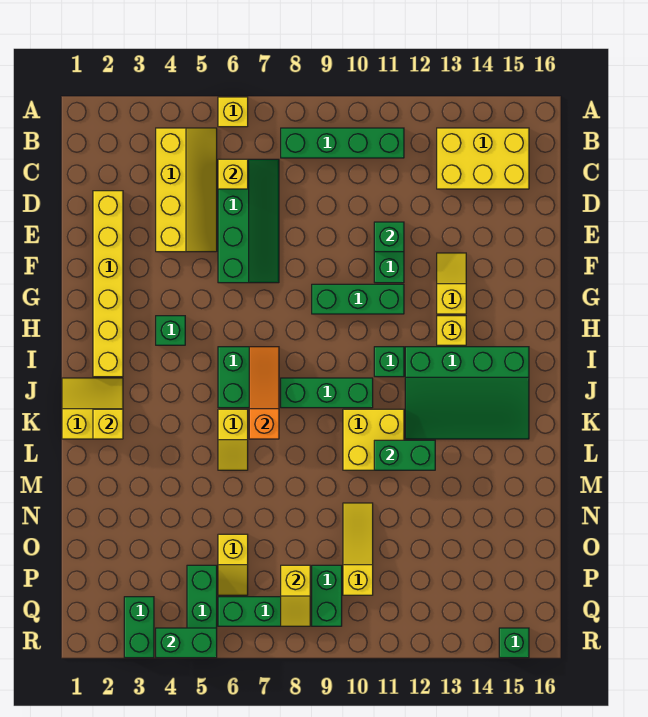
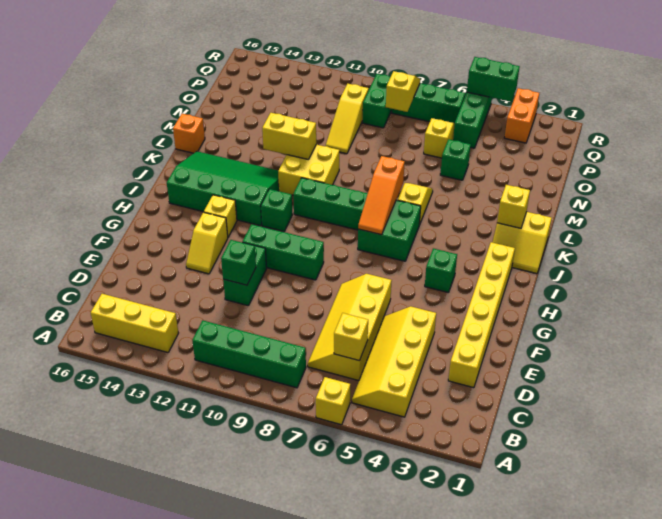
yellow brick B13:C15 level 1 -> yellow brick B13:B15 level 1
green slope C6:F7 level 1 top 6 -> yellow slope C6:F7 level 1 top 6
green brick L11:L12 level 2 -> yellow brick L11:L12 level 2
none -> orange brick L16 level 1
green brick Q3:R3 level 1 -> orange brick Q3:R3 level 1
green brick R15 level 1 -> green brick N5 level 1

